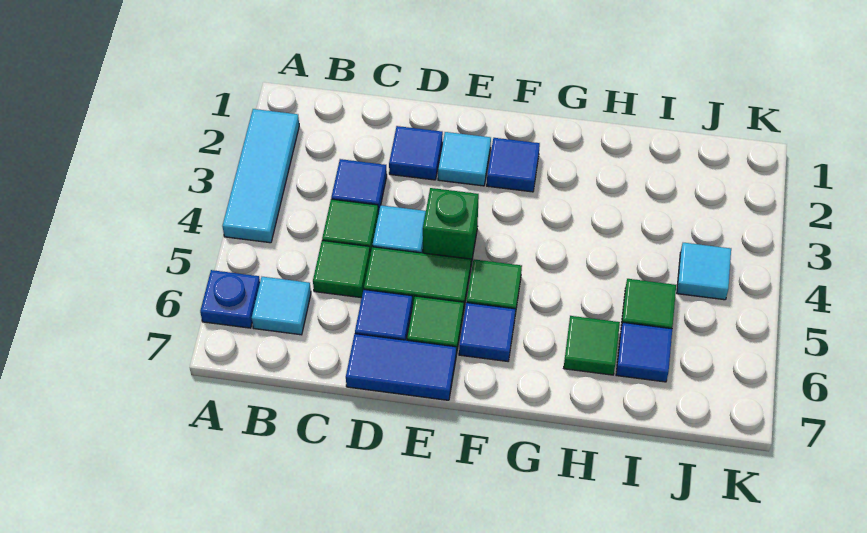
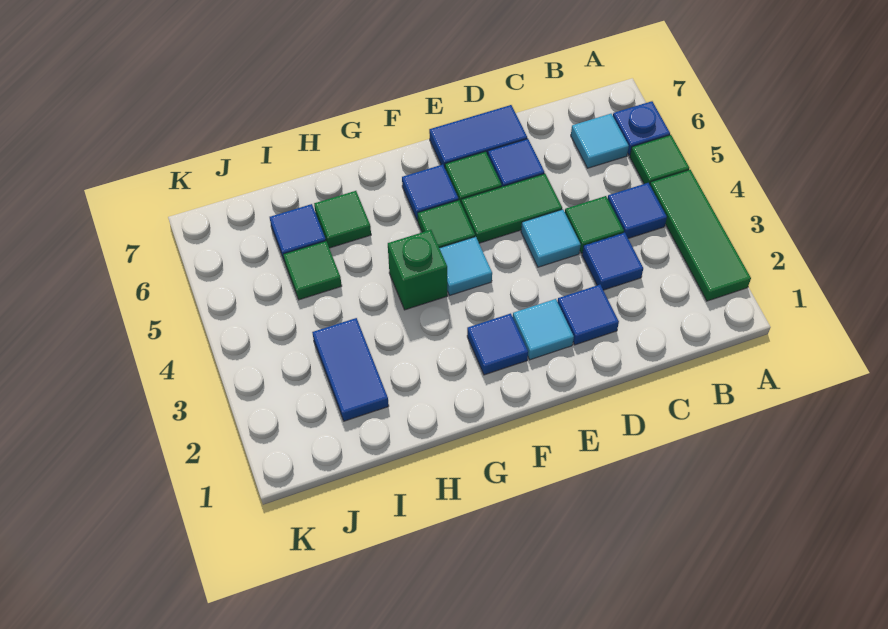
cyan tile A2:A4 level 1 -> green tile A2:A4 level 1
none -> blue tile B4 level 1
green tile C5 level 1 -> green tile A5 level 1
green brick E4 level 1 -> green brick G4 level 1
none -> blue tile I2:I3 level 1
cyan tile J4 level 1 -> cyan tile F4 level 1

